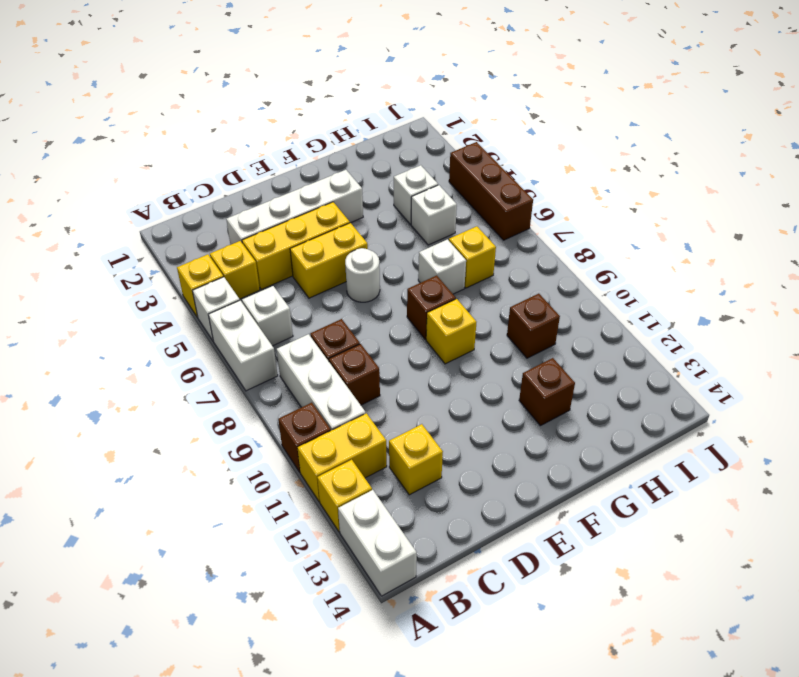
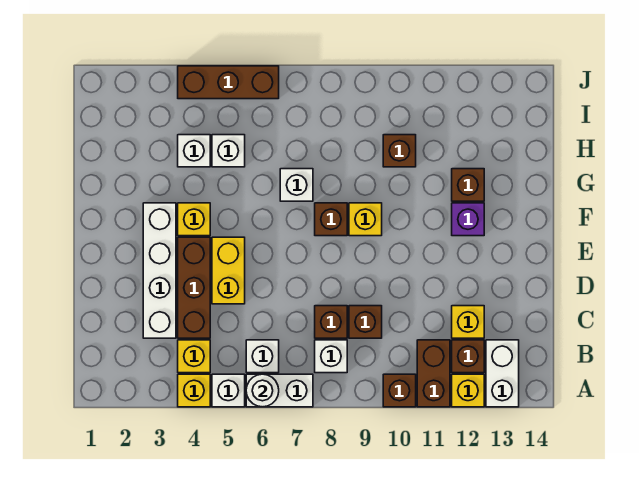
yellow brick A11:B11 level 1 -> brown brick A11:B11 level 1
white brick A13:A14 level 1 -> white brick A13:B13 level 1
white brick B8:B10 level 1 -> white brick B8 level 1
none -> brown brick B12 level 1
yellow brick C4:E4 level 1 -> brown brick C4:E4 level 1
white round brick E6 level 1 -> white round brick A6 level 2
none -> purple brick F12 level 1
yellow brick H7 level 1 -> yellow brick F4 level 1

